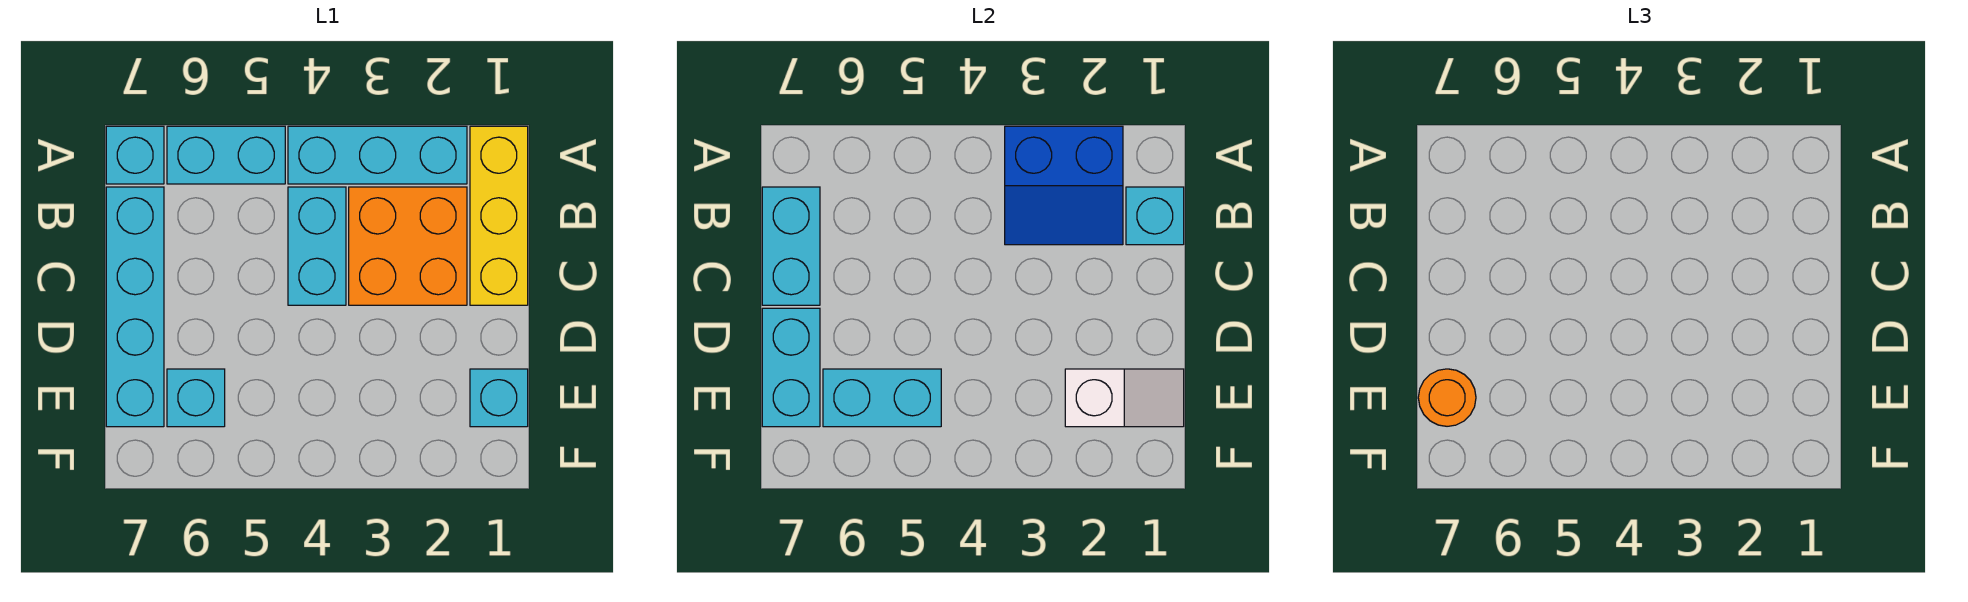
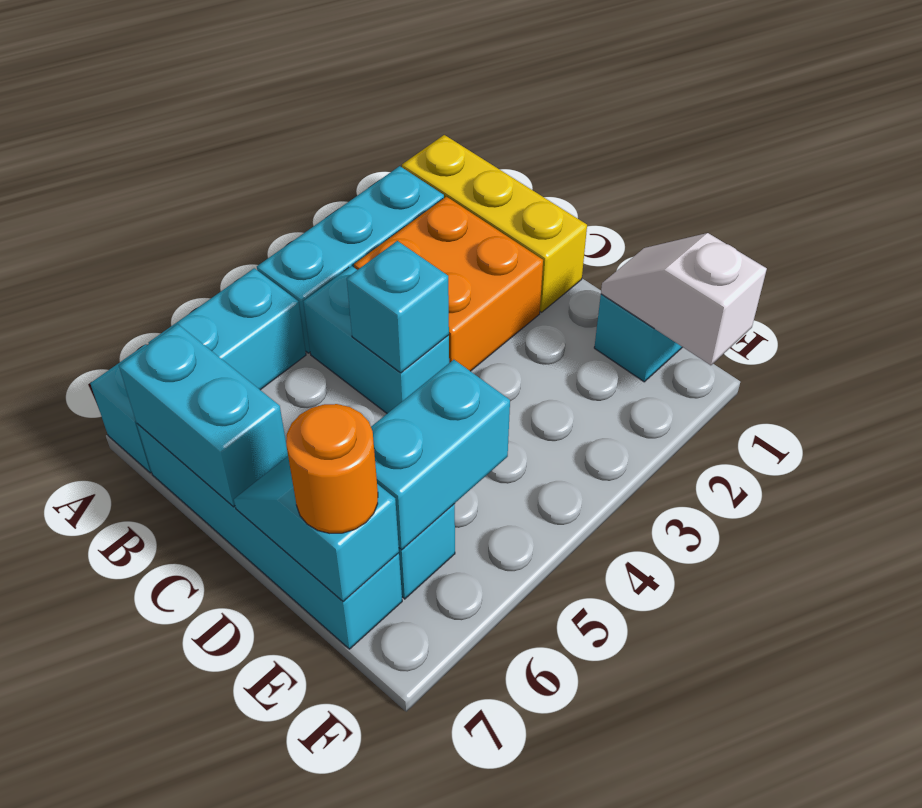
blue slope A2:B3 level 2 top A -> none
cyan brick B1 level 2 -> cyan brick C4 level 2
cyan brick D7:E7 level 2 -> cyan slope D7:E7 level 2 top E
white slope E1:E2 level 2 top 2 -> white slope E1:F1 level 2 top F

